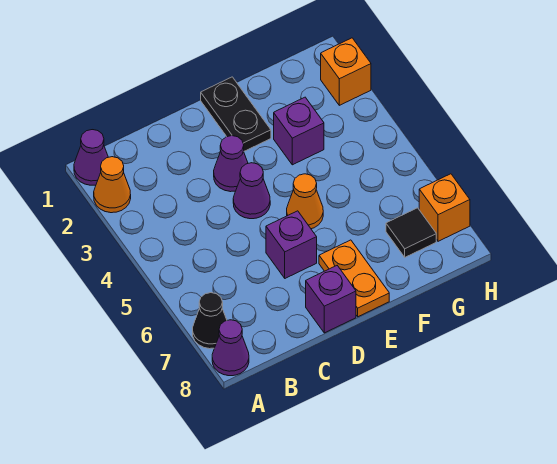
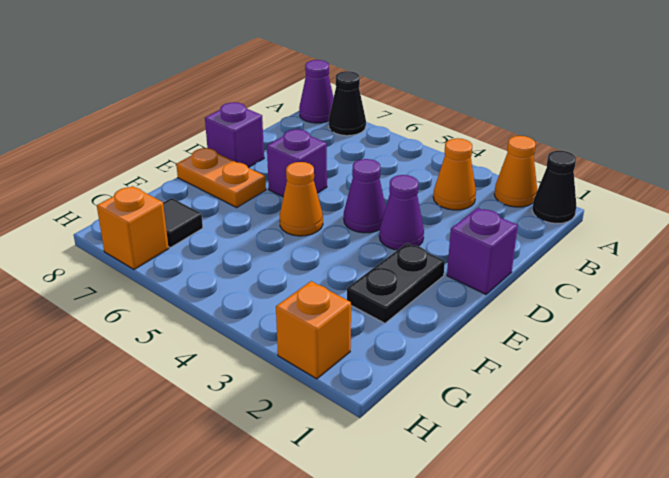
purple cone A1 level 1 -> black cone A1 level 1
none -> orange cone B3 level 1
black plate E1:E2 level 1 -> black plate E2:F2 level 1
purple brick F3 level 1 -> purple brick D1 level 1

